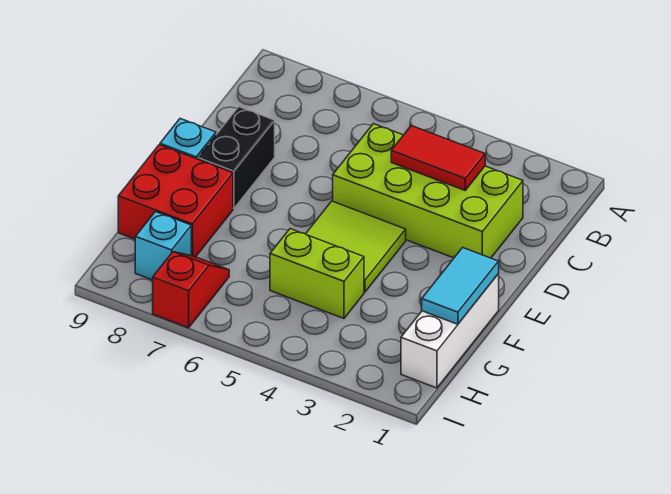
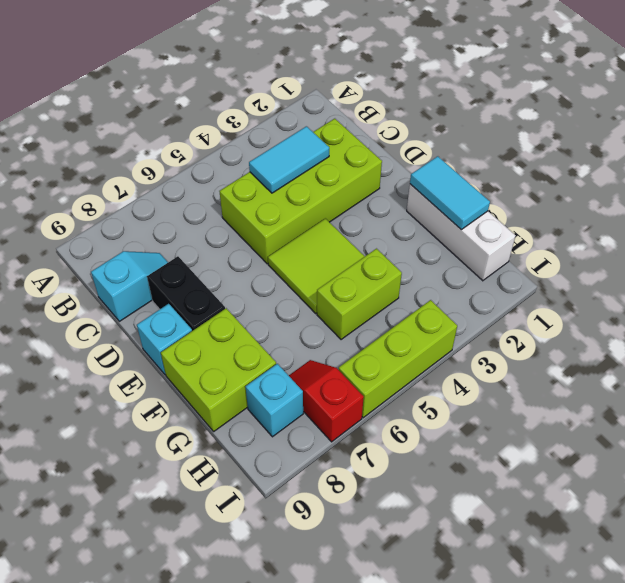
red tile C3:C4 level 2 -> cyan tile C3:C4 level 2
none -> cyan slope C8:C9 level 1 top 9
red brick F8:G9 level 1 -> lime brick F8:G9 level 1
none -> lime brick I4:I6 level 1

